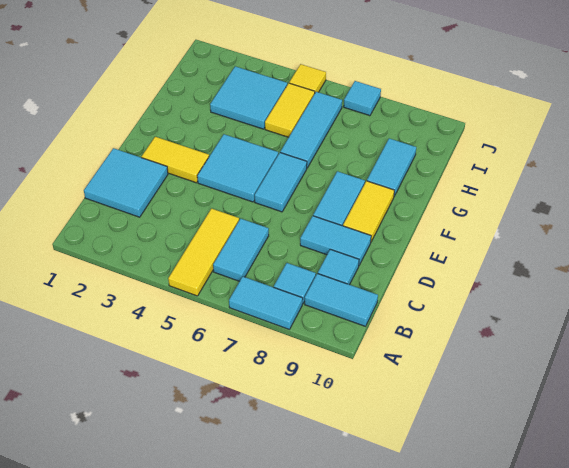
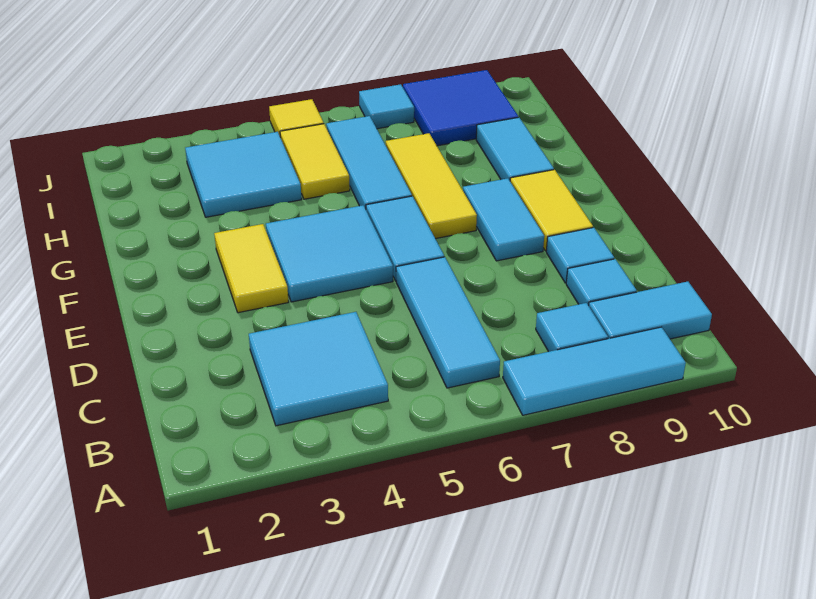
yellow tile A5:C5 level 1 -> yellow tile F7:H7 level 1
cyan tile A7:A8 level 1 -> cyan tile A7:A9 level 1
cyan tile B6:C6 level 1 -> cyan tile B6:D6 level 1
cyan tile C1:D2 level 1 -> cyan tile B3:C4 level 1
cyan tile D8:D9 level 1 -> cyan tile D9 level 1
yellow tile E2:E3 level 1 -> yellow tile E3:F3 level 1
none -> blue tile I8:J9 level 1

